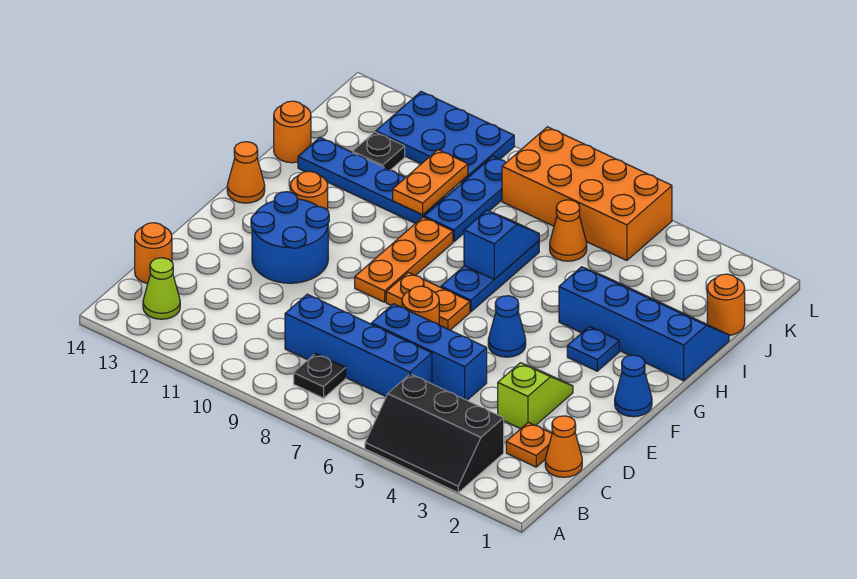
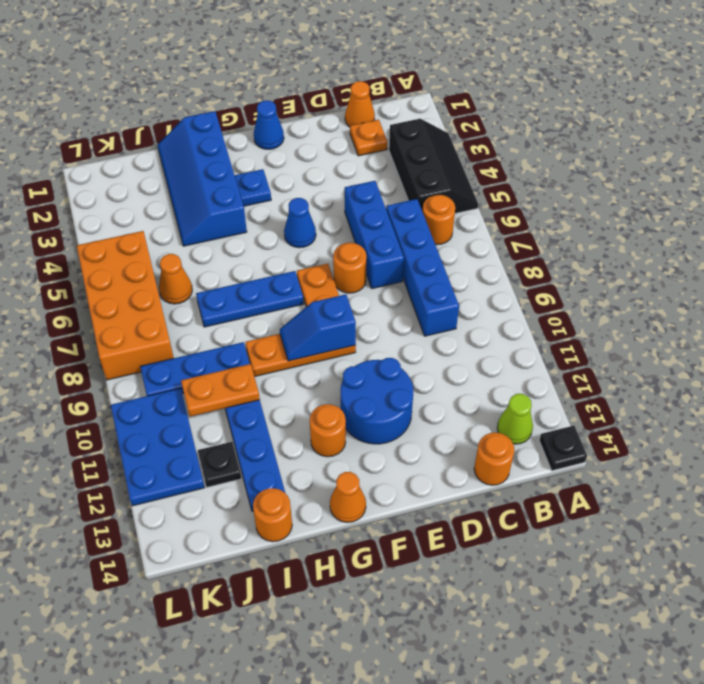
black plate B8 level 1 -> black plate A14 level 1
lime slope D3:E3 level 1 top D -> none
blue slope H7:I7 level 2 top H -> blue slope F9:G9 level 2 top F
orange round brick J1 level 1 -> orange round brick B6 level 1

